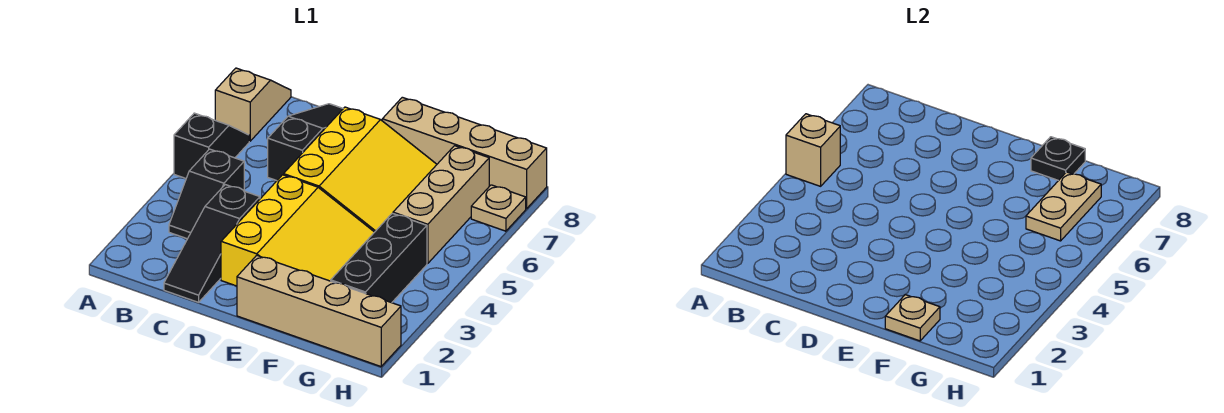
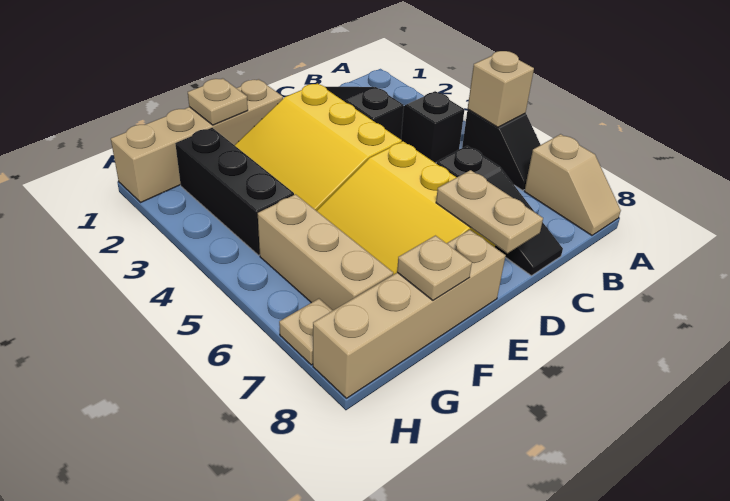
black plate F8 level 2 -> tan plate F8 level 2
tan plate G6:G7 level 2 -> tan plate D7:D8 level 2

